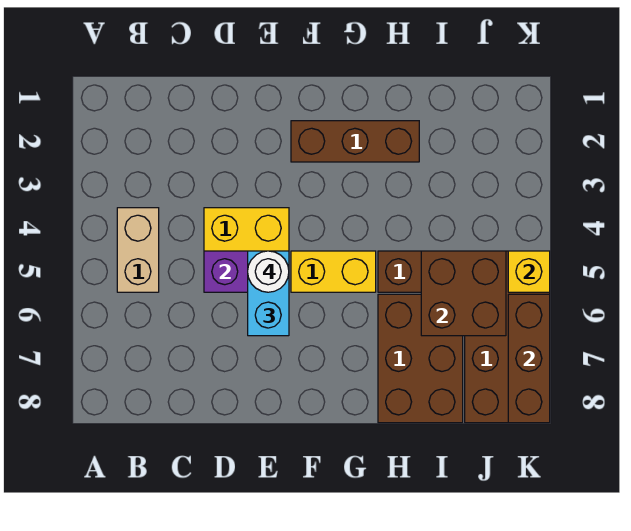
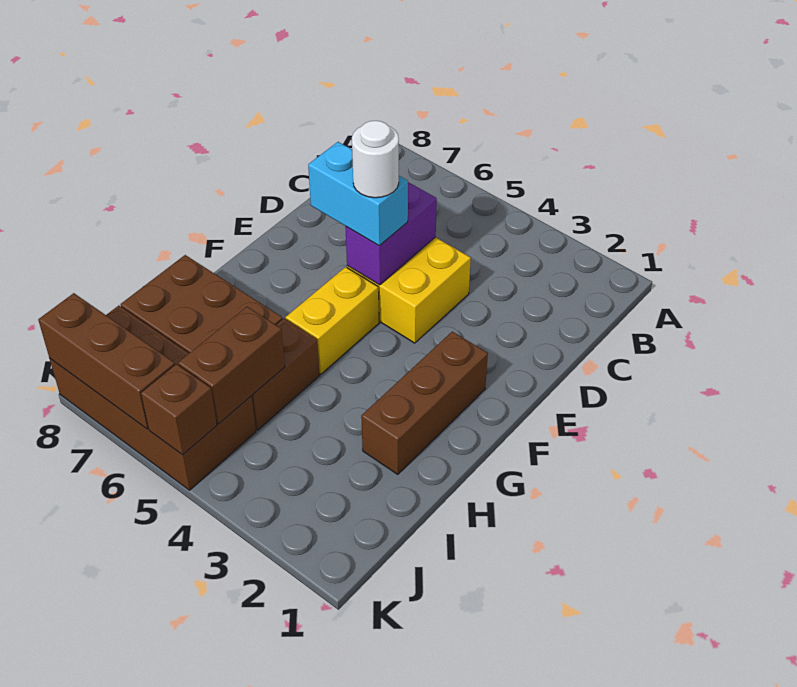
tan brick B4:B5 level 1 -> none
brown brick I5:J6 level 2 -> brown brick I5:J5 level 2
yellow brick K5 level 2 -> brown brick K5 level 2

